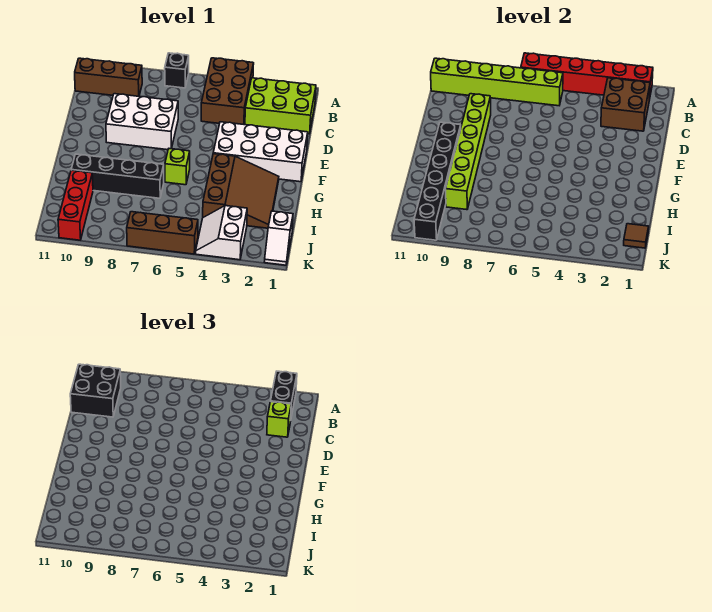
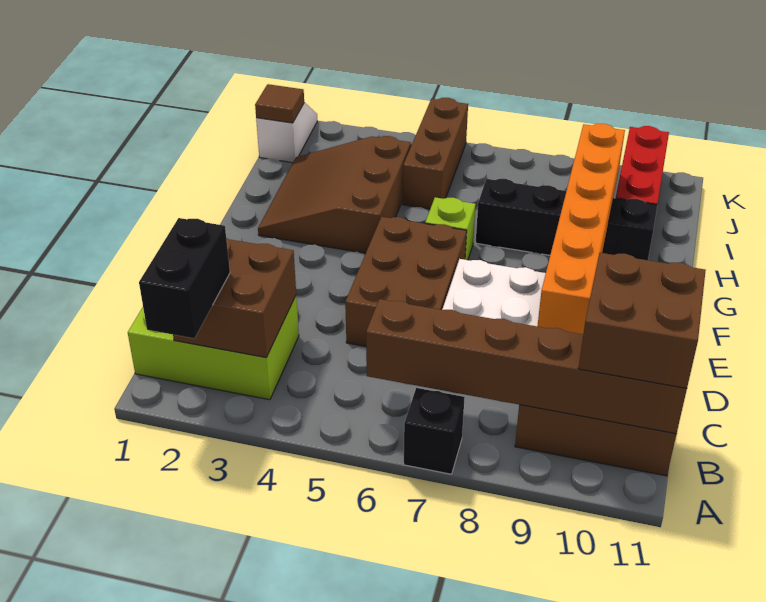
red brick A2:A7 level 2 -> none
brown brick A4:C5 level 1 -> brown brick D5:F6 level 1
lime brick B6:B11 level 2 -> brown brick B6:B11 level 2
black brick B10:C11 level 3 -> brown brick B10:C11 level 3
lime brick C2 level 3 -> none
lime brick D9:I9 level 2 -> orange brick D9:I9 level 2
white brick E1:F4 level 1 -> none
black brick F10:K10 level 2 -> none
white slope J3:K4 level 1 top 3 -> none
brown brick K5:K7 level 1 -> brown brick I5:K5 level 1

